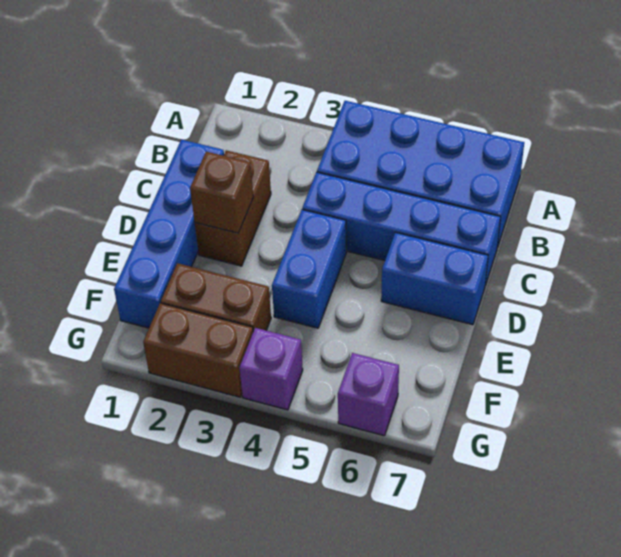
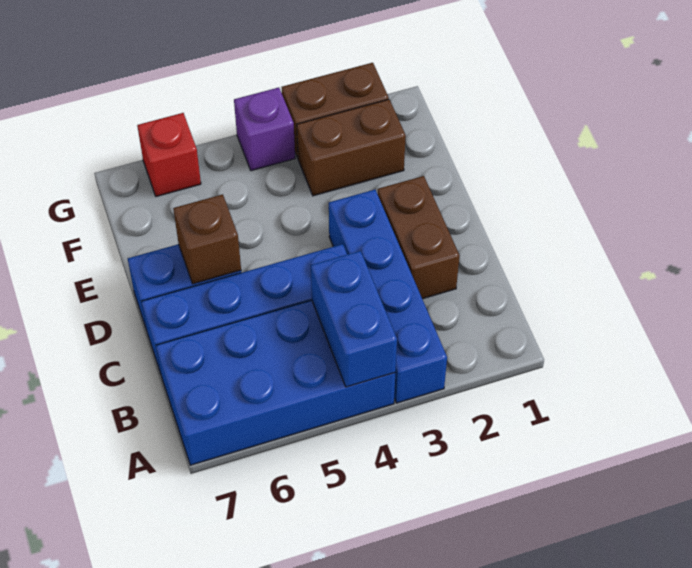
blue brick C1:F1 level 1 -> blue brick A3:D3 level 1
brown brick D2 level 2 -> brown brick D6 level 2
blue brick D4:E4 level 1 -> blue brick A4:B4 level 2
purple brick G6 level 1 -> red brick G6 level 1

